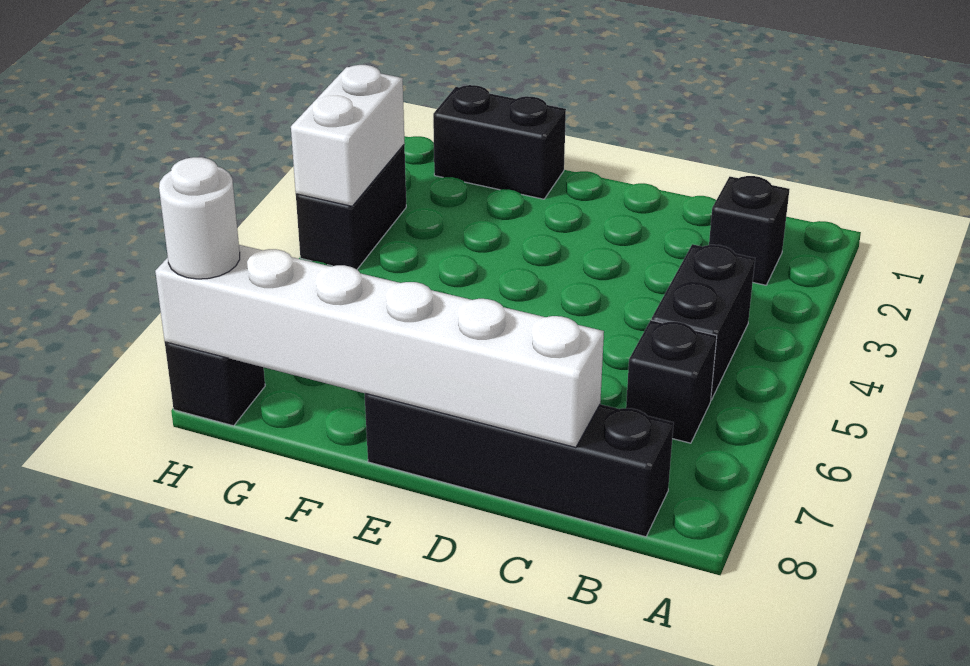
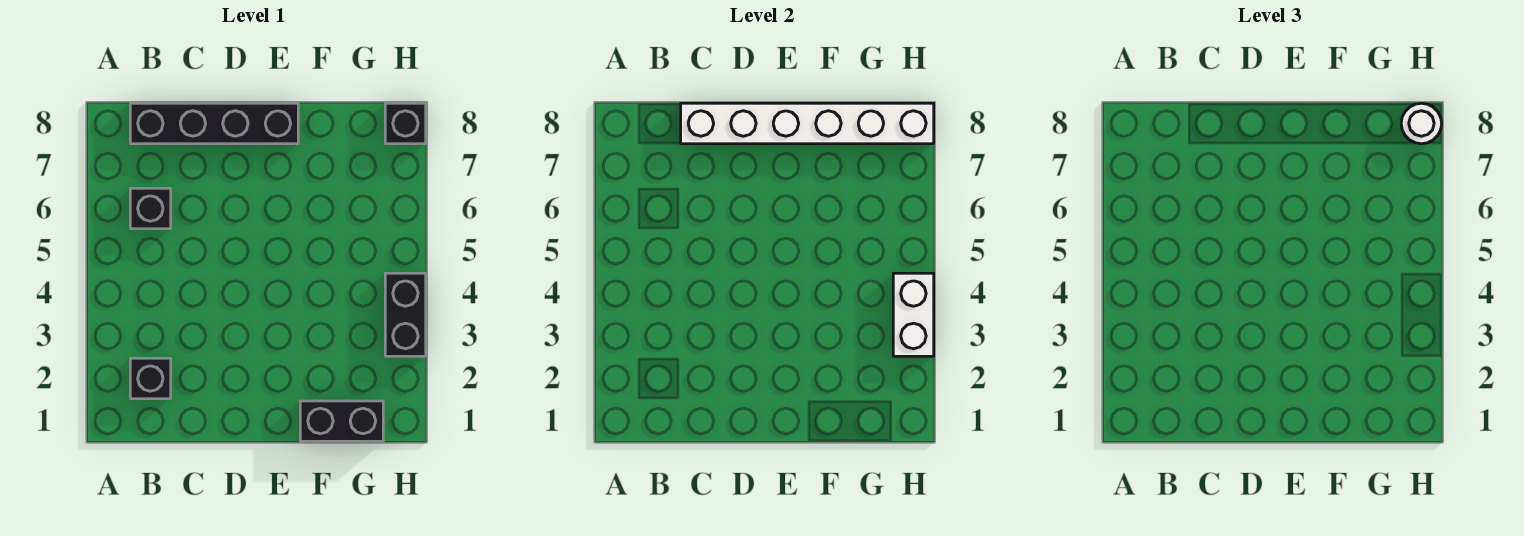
black brick B4:B5 level 1 -> none

